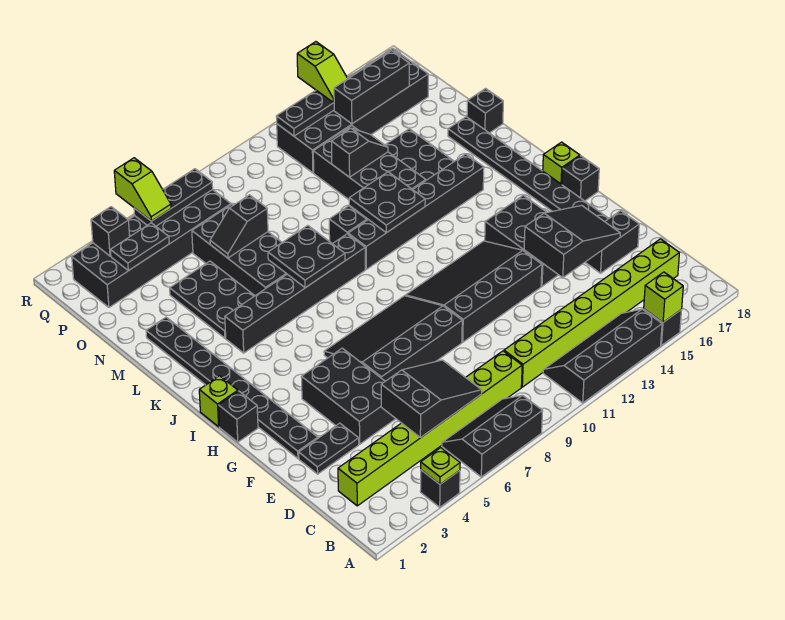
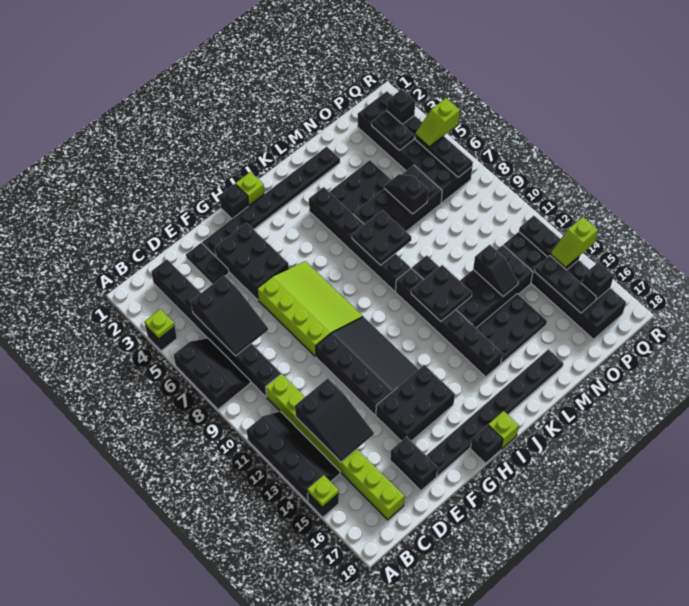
lime brick A15 level 2 -> lime plate A15 level 2
lime brick C2:C9 level 1 -> black brick C2:C9 level 1
black brick E4:G5 level 1 -> black brick F3:G5 level 1
black slope E14:F16 level 2 top 14 -> black slope C12:D14 level 2 top 12
black slope F6:H9 level 1 top F -> lime slope F6:H9 level 1 top F
black brick M18 level 1 -> black brick Q16 level 2
black brick P14:P16 level 2 -> black plate P14:P16 level 2

